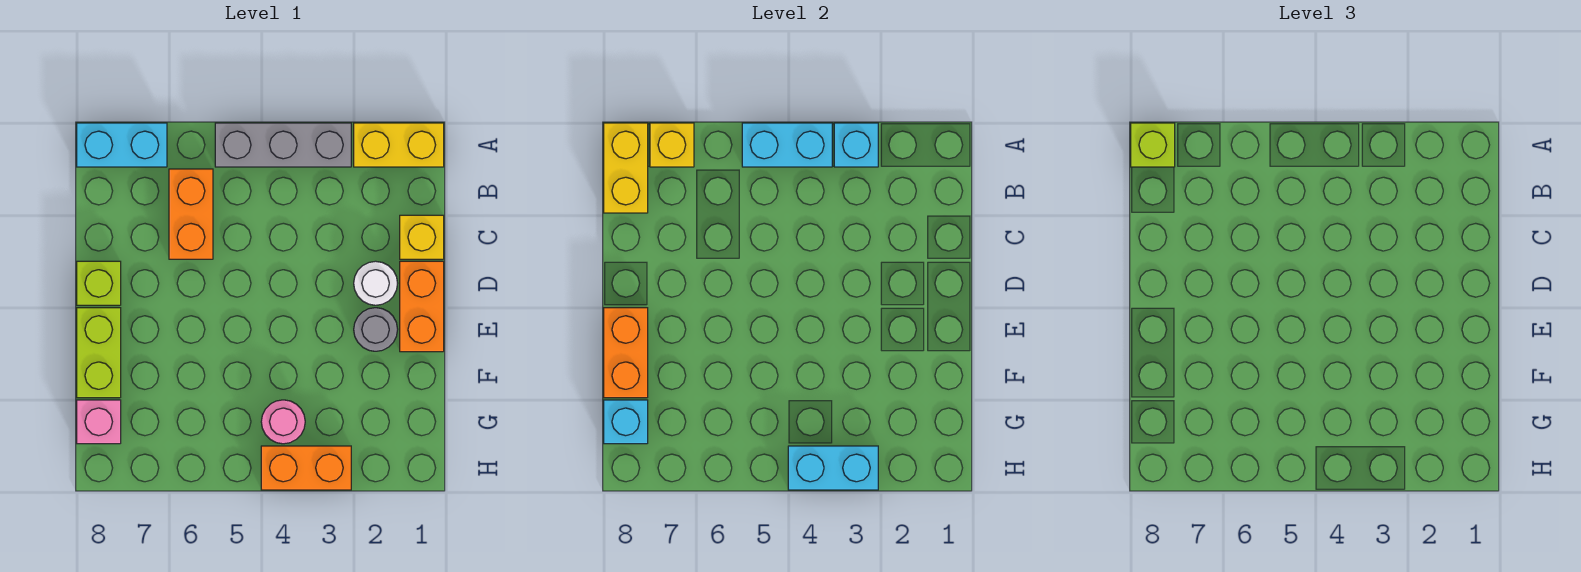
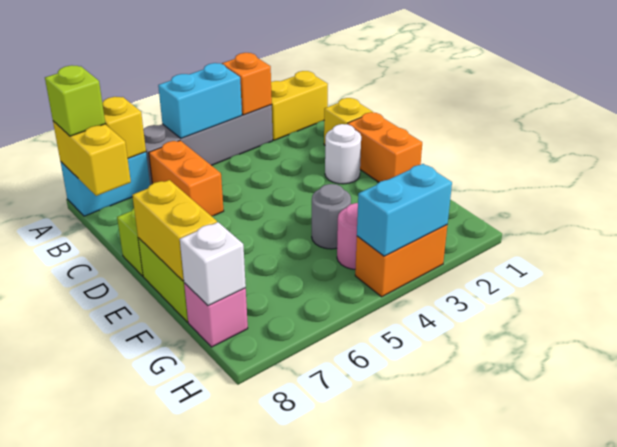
grey brick A3:A5 level 1 -> grey brick A3:A6 level 1
cyan brick A3 level 2 -> orange brick A3 level 2
grey round brick E2 level 1 -> grey round brick F4 level 1
orange brick E8:F8 level 2 -> yellow brick E8:F8 level 2
cyan brick G8 level 2 -> white brick G8 level 2

